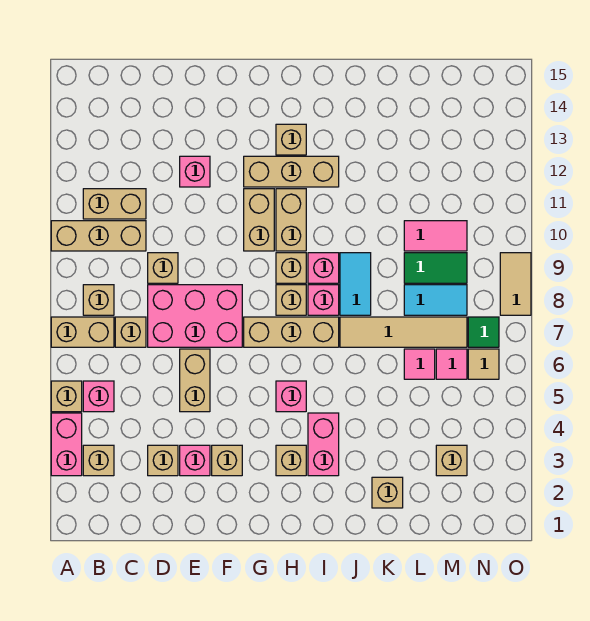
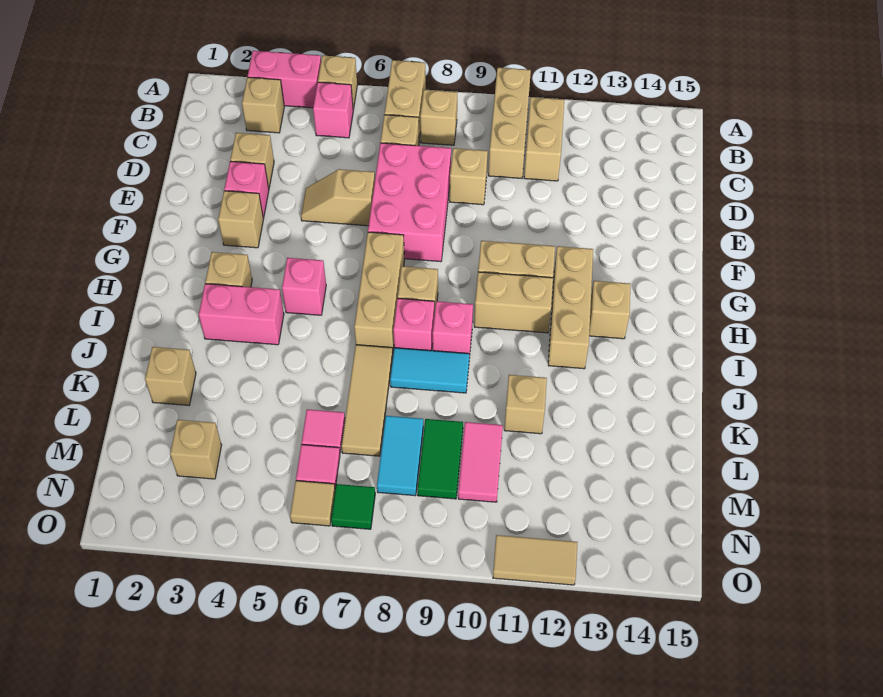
tan brick E5:E6 level 1 -> tan slope E5:E6 level 1 top 6
pink brick E12 level 1 -> none
tan brick H9 level 1 -> tan brick K11 level 1
tan tile J7:M7 level 1 -> tan tile J7:L7 level 1
tan tile O8:O9 level 1 -> tan tile O11:O12 level 1

